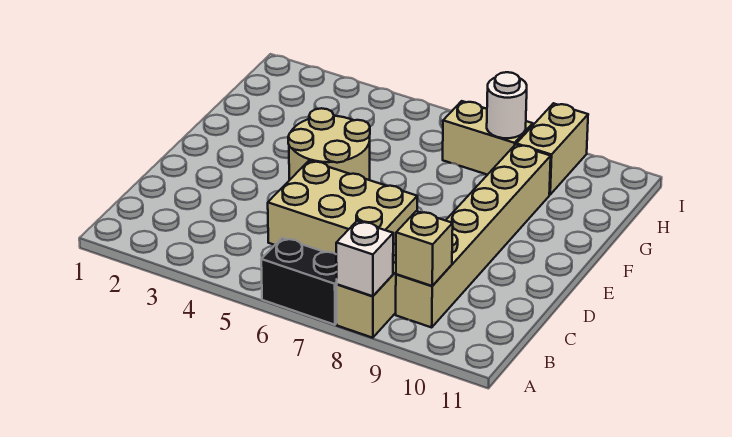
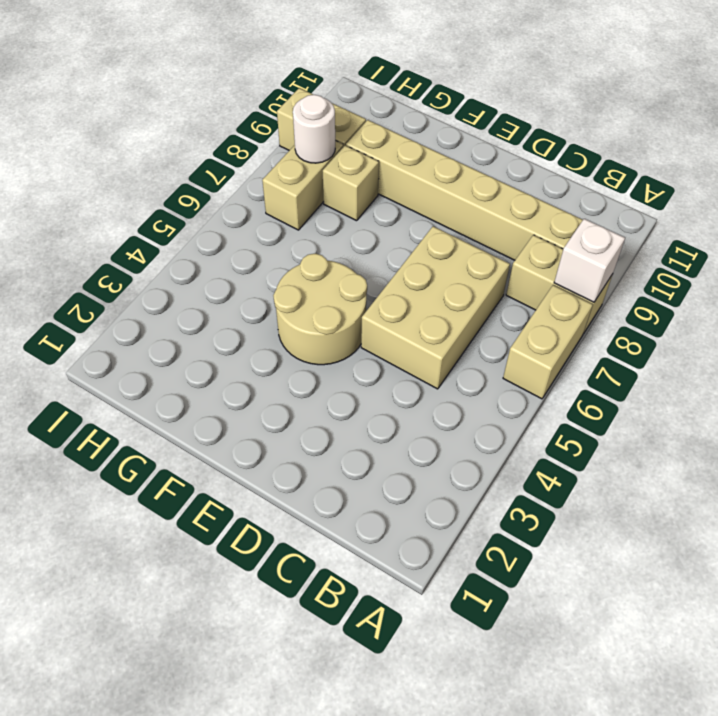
black brick A6:A7 level 1 -> tan brick A6:A7 level 1
tan brick B9 level 2 -> tan brick G8 level 1

